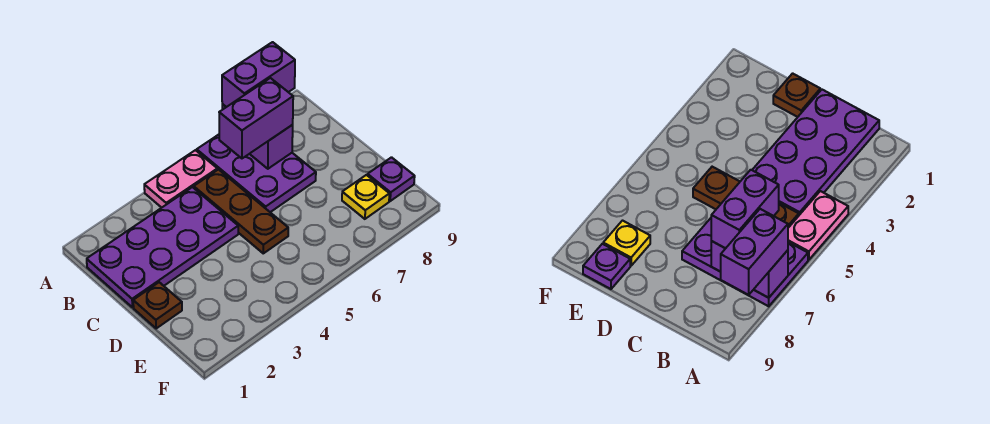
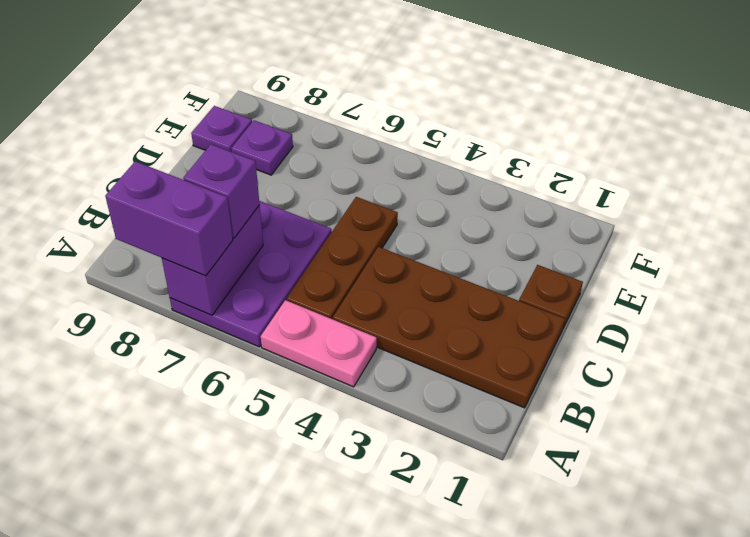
purple plate B1:C4 level 1 -> brown plate B1:C4 level 1
purple brick B6:B7 level 3 -> purple brick B7 level 3
yellow plate E8 level 1 -> purple plate E8 level 1

